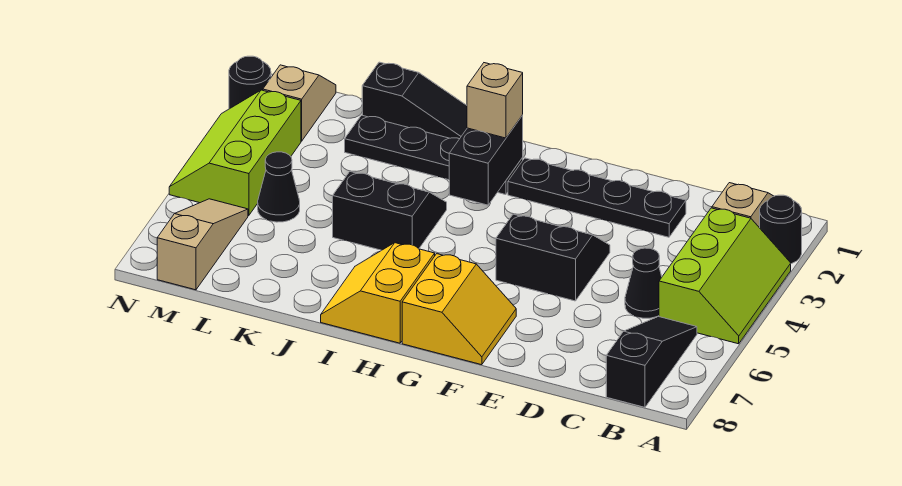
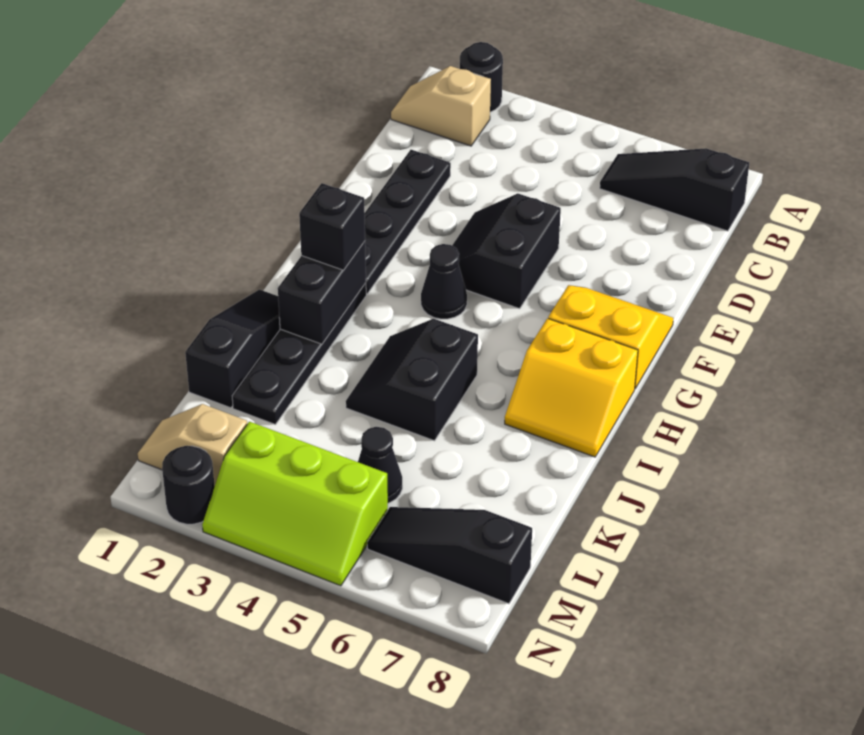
lime slope A3:B5 level 1 top B -> none
black cone C5 level 1 -> black cone G4 level 1
black brick H2:H3 level 2 -> black brick H2:I2 level 2
tan brick H2 level 3 -> black brick H2 level 3
tan slope M6:M8 level 1 top 8 -> black slope M6:M8 level 1 top 8

